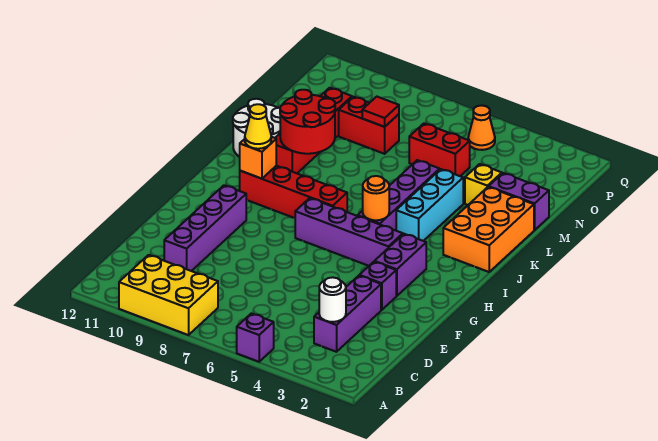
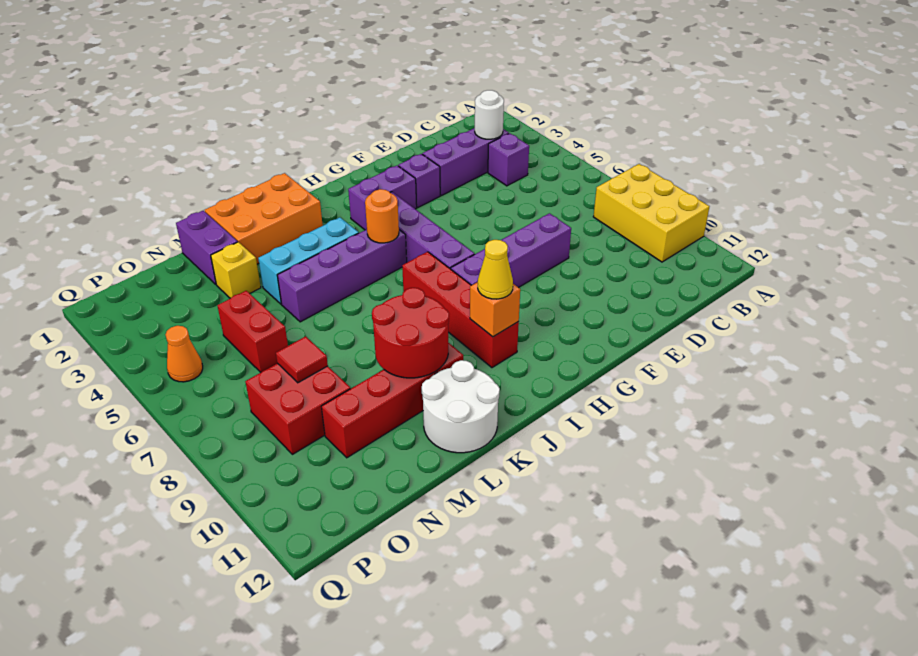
purple brick A5 level 1 -> purple brick C4 level 1
purple brick D10:G10 level 1 -> purple brick E8:H8 level 1
red brick N8:N9 level 1 -> red brick N8:O9 level 1

